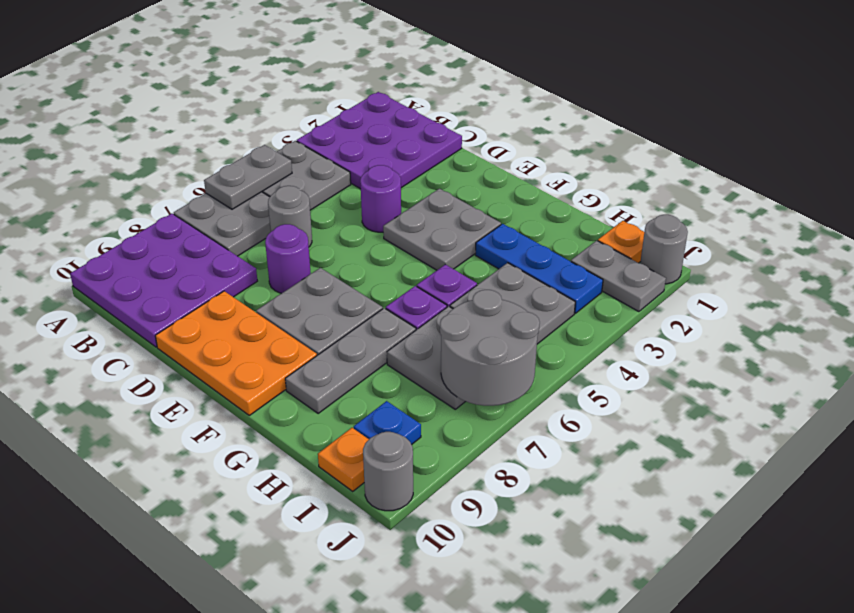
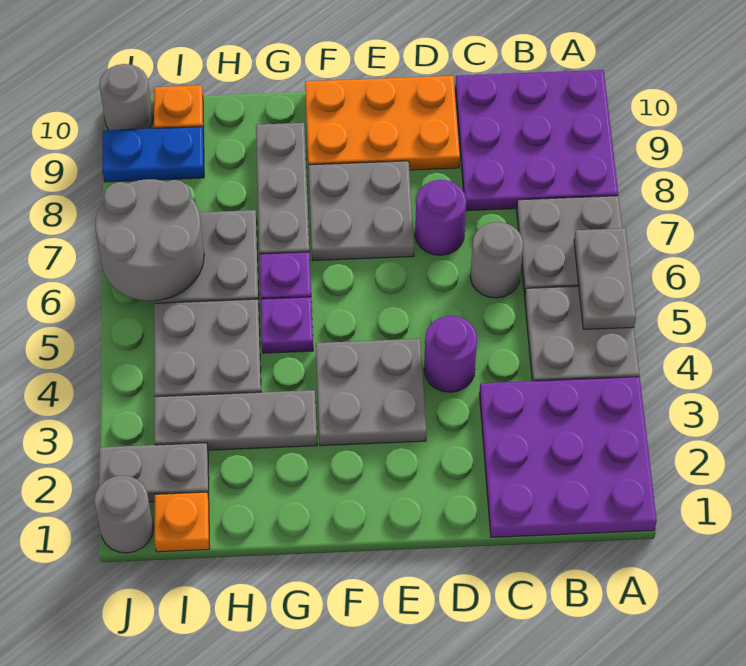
blue plate G3:I3 level 1 -> grey plate G3:I3 level 1
blue plate I9 level 1 -> blue plate I9:J9 level 1

